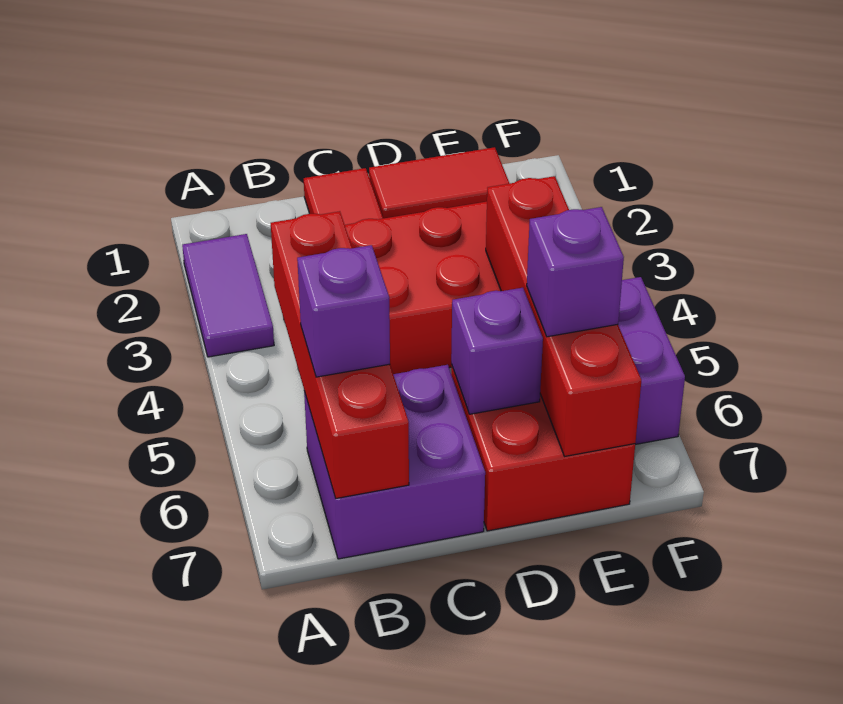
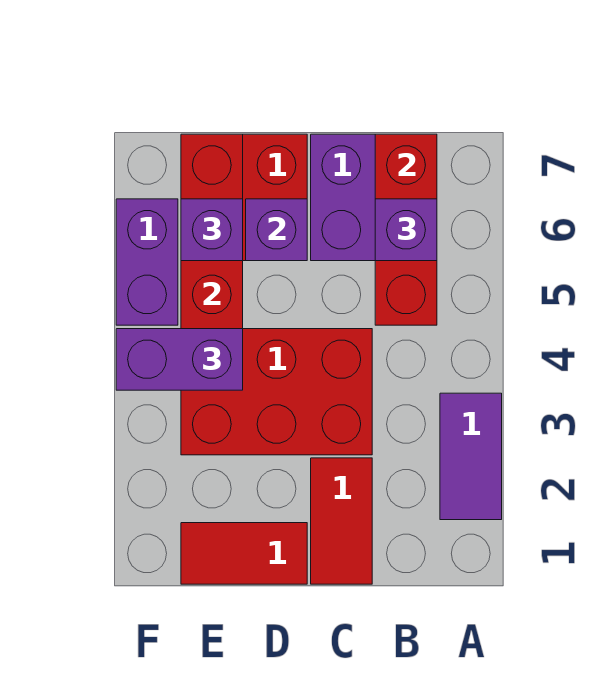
red brick B4:B7 level 2 -> red brick B5:B7 level 2
none -> purple brick E4:F4 level 3

